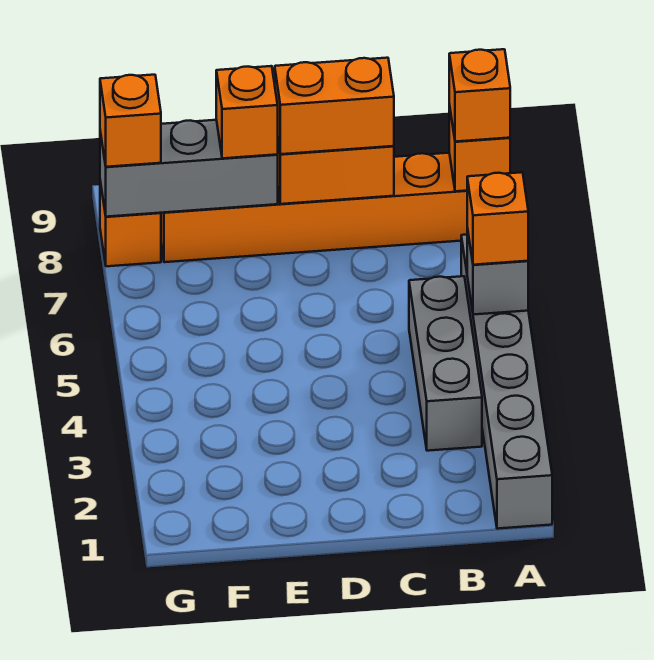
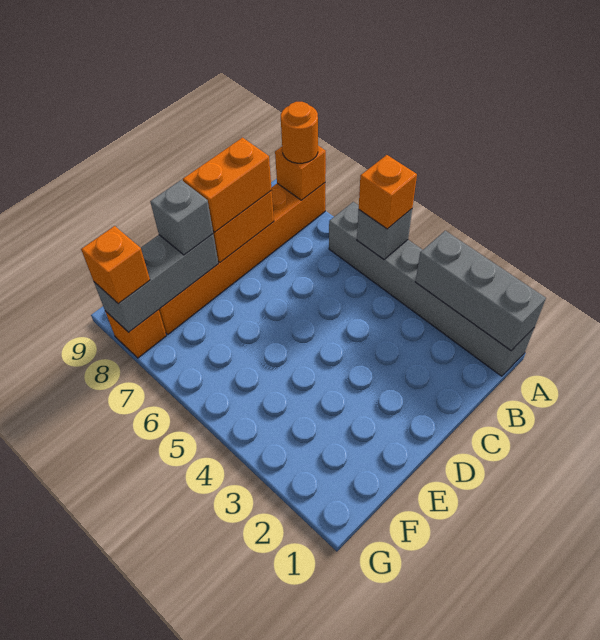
orange brick A8 level 3 -> orange round brick A8 level 3
grey brick B3:B5 level 1 -> grey brick A1:A3 level 2
orange brick E8 level 3 -> grey brick E8 level 3

